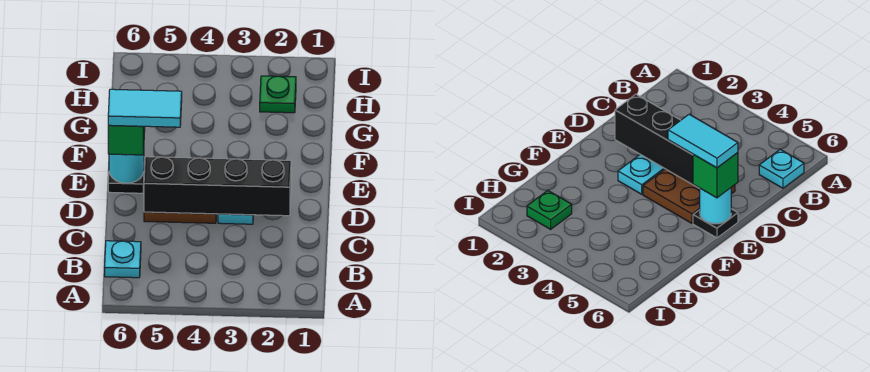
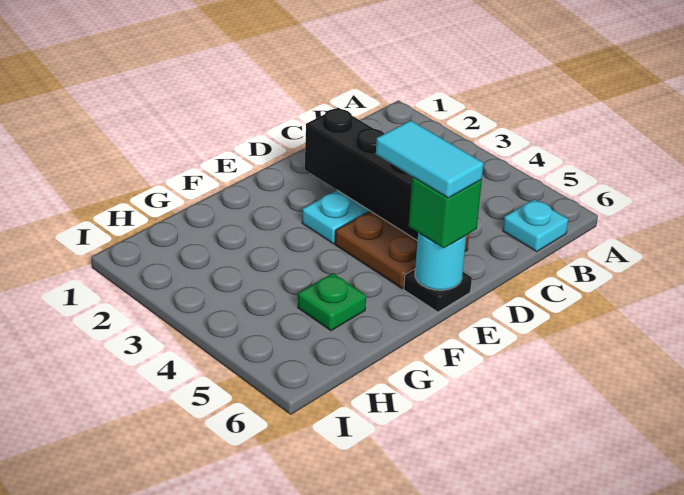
green plate H2 level 1 -> green plate G5 level 1

